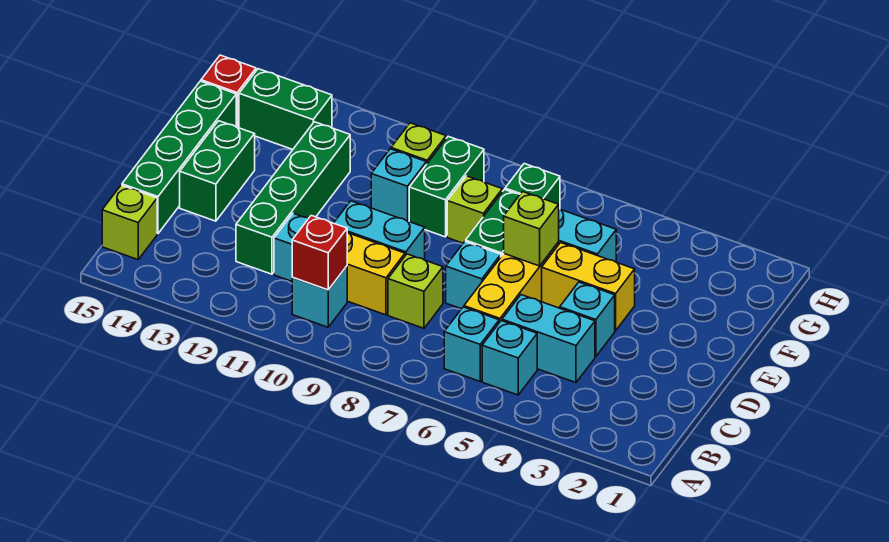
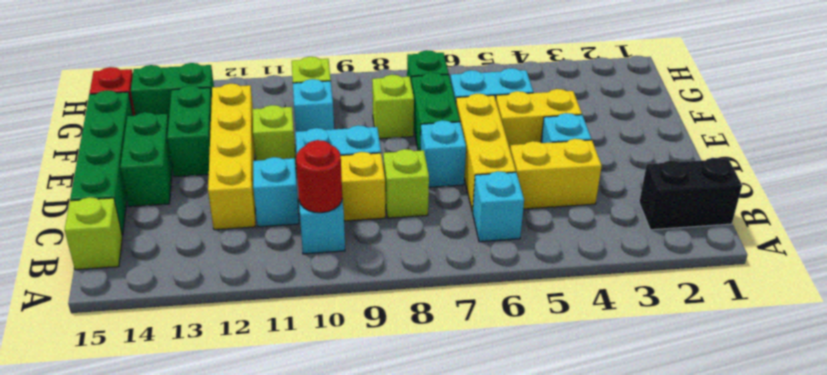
none -> black brick B1:B2 level 1
cyan brick B5 level 1 -> none
red brick B10 level 2 -> red round brick B10 level 2
cyan brick C4:C5 level 1 -> yellow brick C4:C5 level 1
green brick C12:F12 level 1 -> yellow brick C12:F12 level 1
lime brick E6 level 2 -> lime brick E11 level 1
green brick F9:G9 level 1 -> green brick E13:F13 level 1

